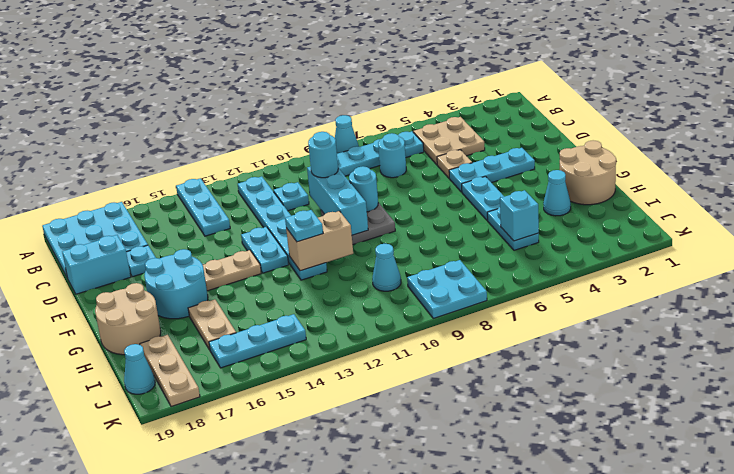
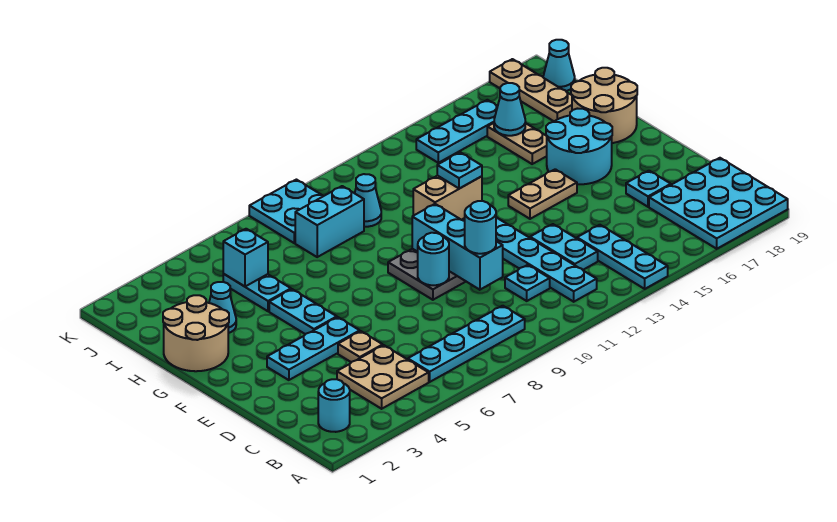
cyan cone A8 level 1 -> cyan cone I16 level 2
cyan round brick C7 level 1 -> cyan round brick B2 level 1
cyan brick D18:D19 level 1 -> cyan brick I8:I9 level 1
cyan plate E13:F13 level 1 -> cyan plate C13:D13 level 1

